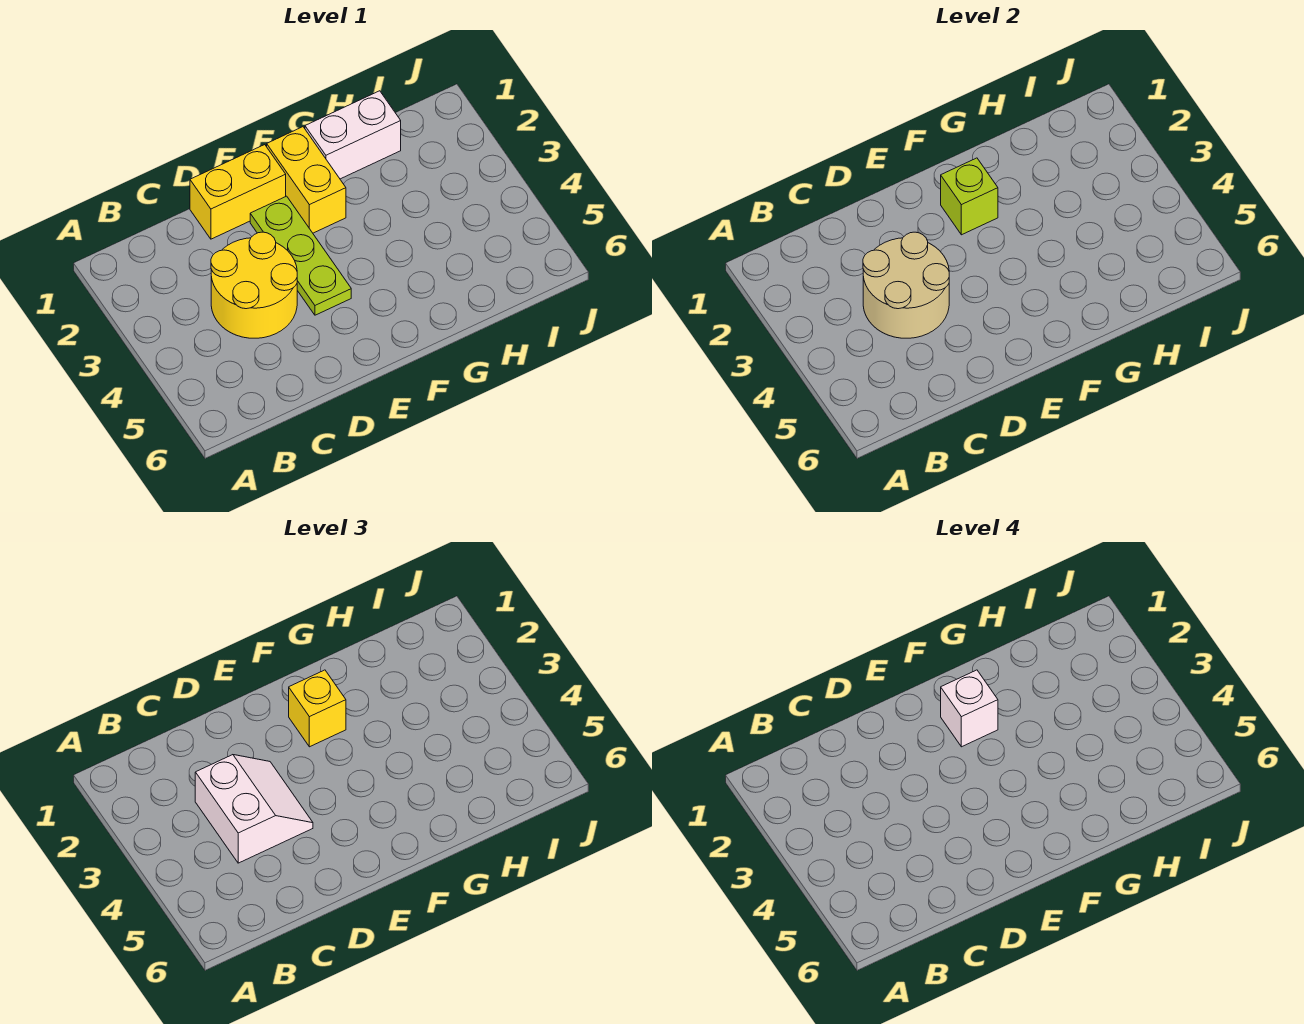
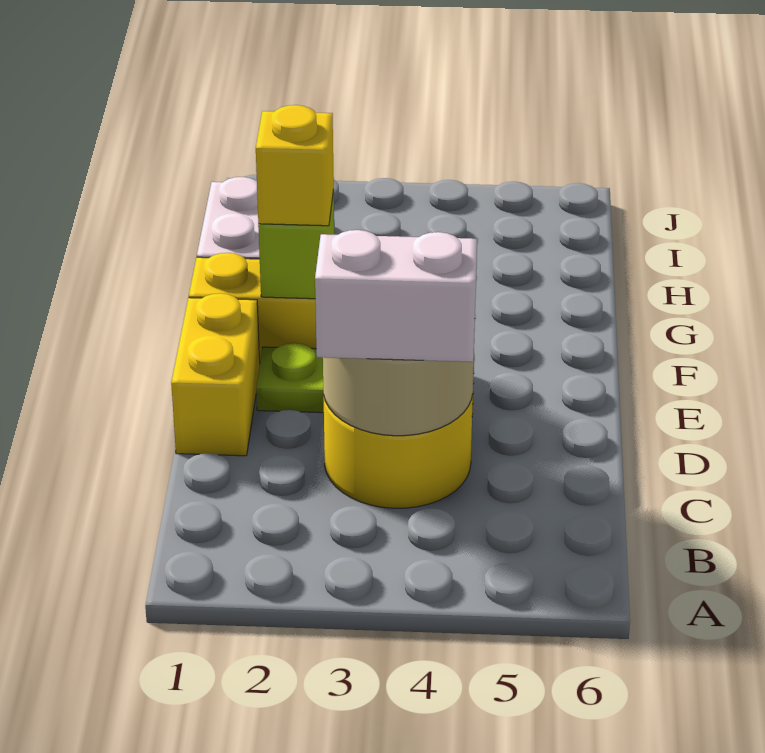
white brick F2 level 4 -> none

